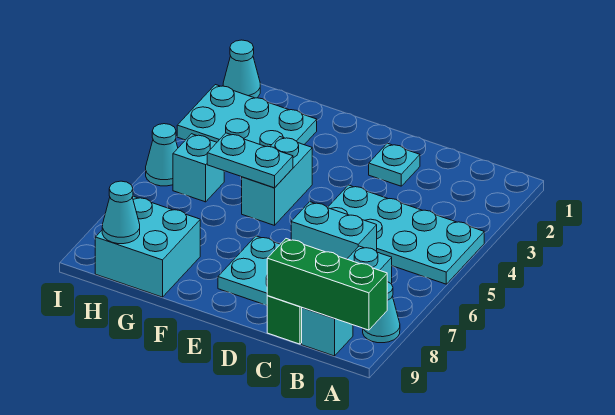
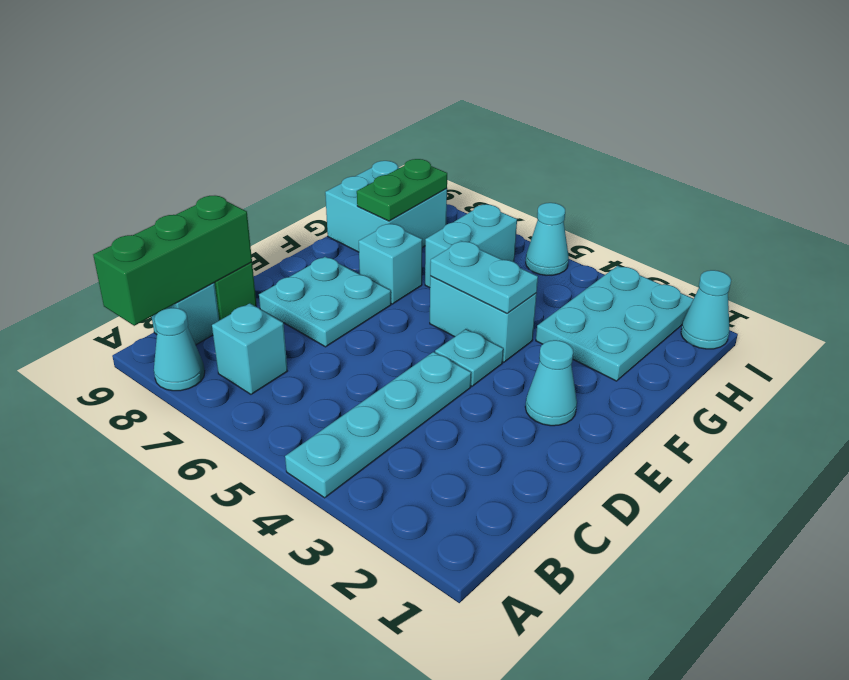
cyan plate A4:D5 level 1 -> cyan plate A4:D4 level 1
cyan brick C6:D6 level 1 -> cyan brick G6:H6 level 1
cyan plate D2 level 1 -> cyan plate E4 level 1
cyan plate F5:G5 level 2 -> cyan plate F4:F5 level 2
none -> green plate G8:H8 level 2
cyan brick H5 level 1 -> cyan brick F7 level 1
cyan cone H9 level 2 -> cyan cone E2 level 1

